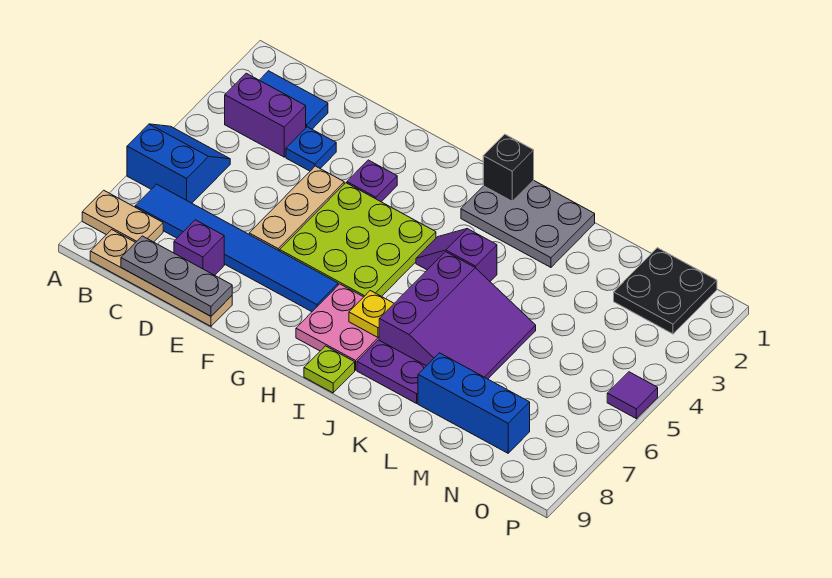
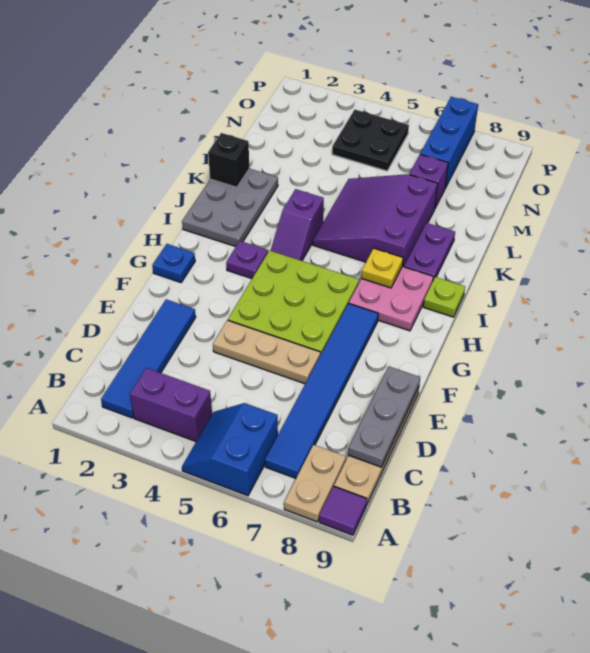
blue tile B2:C2 level 1 -> blue tile B2:E2 level 1
purple brick B3:C3 level 1 -> purple brick B3:B4 level 1
blue plate D3 level 1 -> blue plate G1 level 1
purple brick D8 level 1 -> purple brick M7 level 1
purple plate F3 level 1 -> purple plate H3 level 1
black brick I1 level 2 -> black brick K1 level 2
purple slope J5:L7 level 1 top J -> purple slope J5:L7 level 1 top 7
blue brick L8:N8 level 1 -> blue brick N7:P7 level 1
black plate N1:O2 level 1 -> black plate N4:O5 level 1
purple tile P5 level 1 -> purple tile A9 level 1

